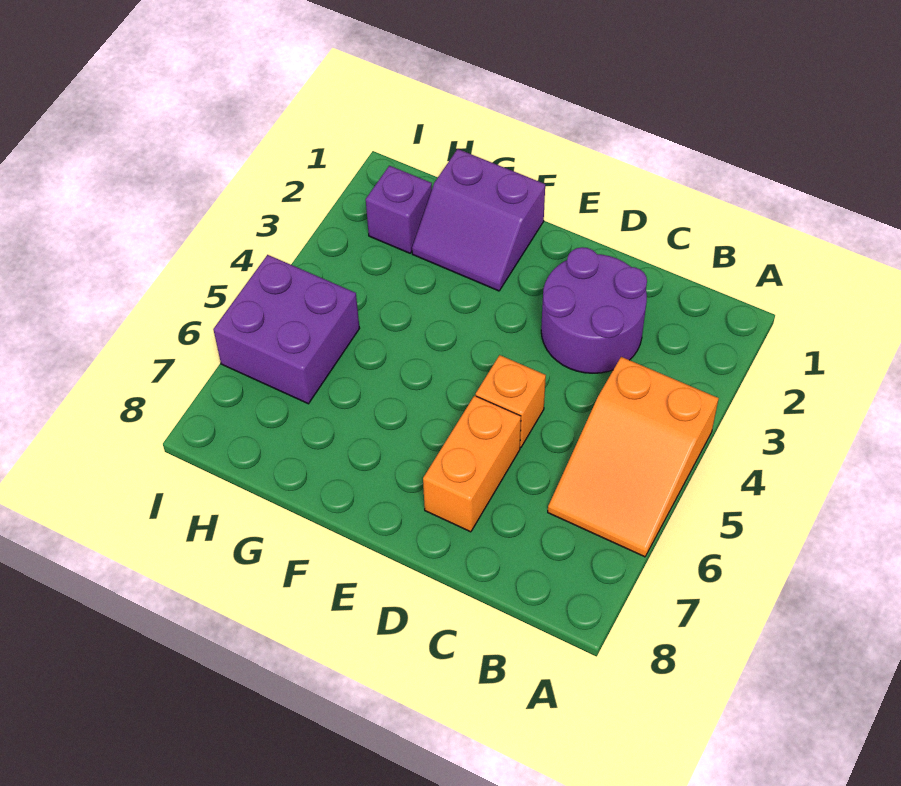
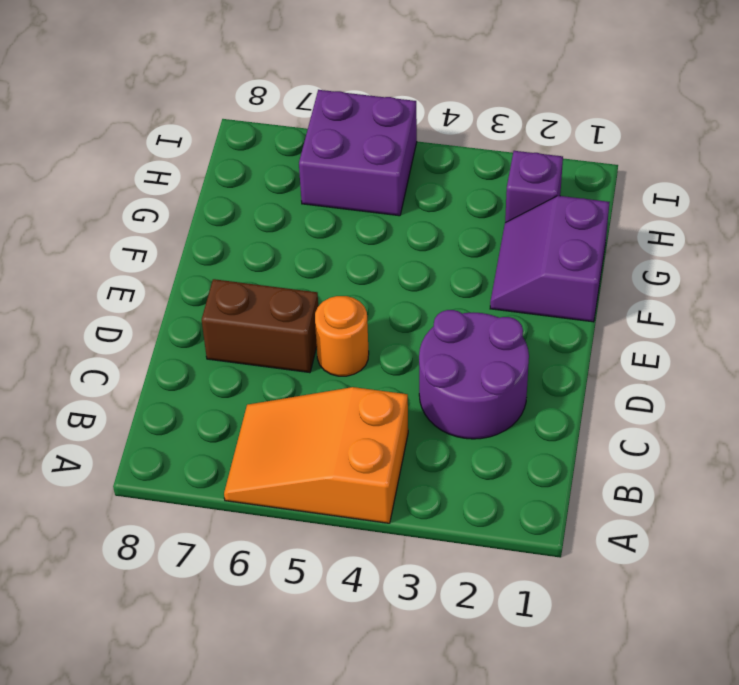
orange brick D5 level 1 -> orange round brick D5 level 1
orange brick D6:D7 level 1 -> brown brick D6:D7 level 1

